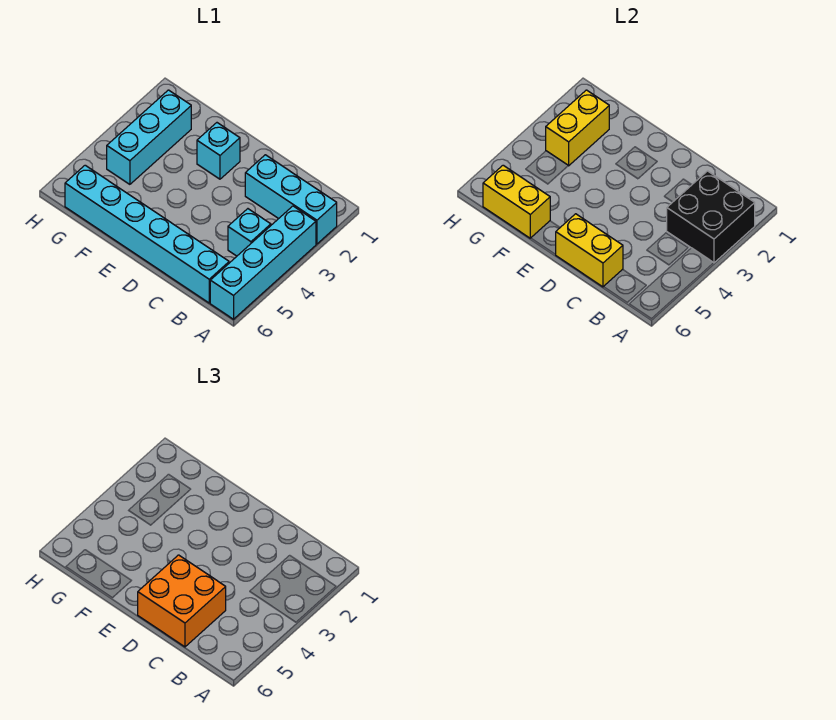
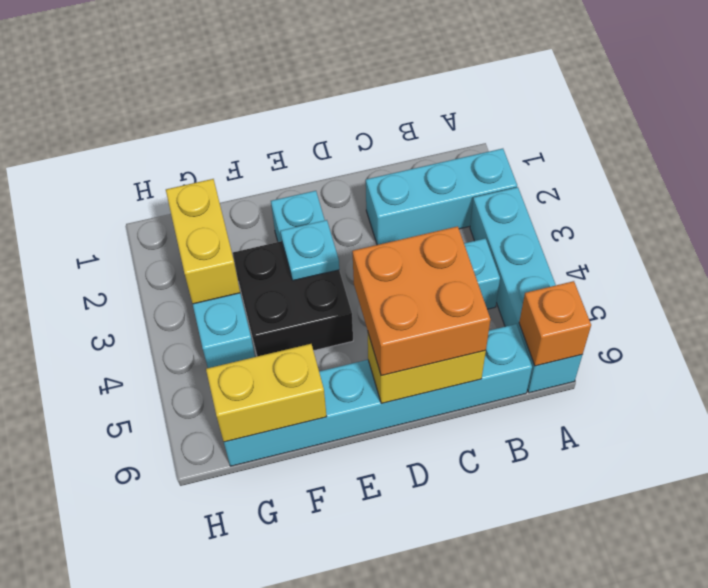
black brick A2:B3 level 2 -> black brick E3:F4 level 1
none -> orange brick A6 level 2
none -> cyan plate E3 level 2

